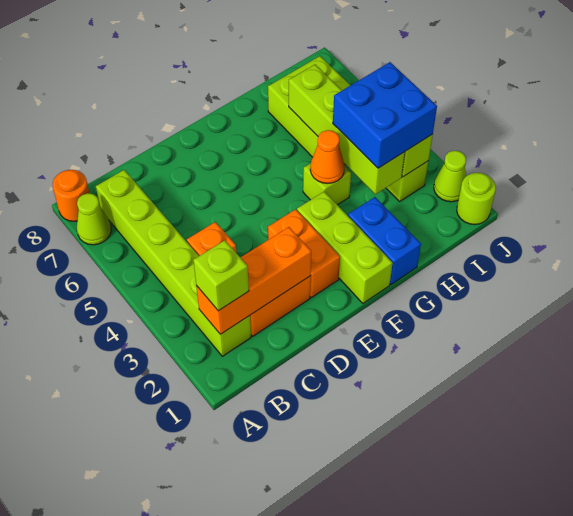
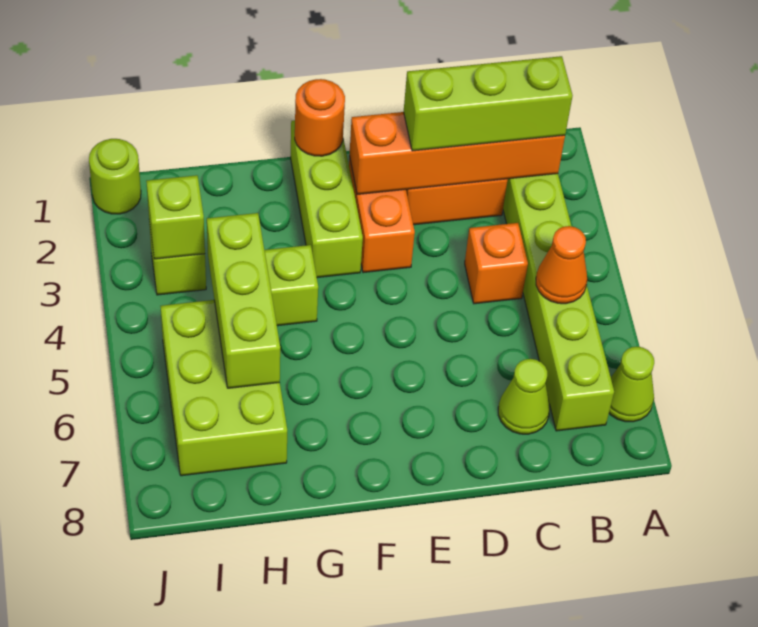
orange round brick A8 level 1 -> orange round brick F1 level 2
orange brick B2:D2 level 2 -> orange brick B2:E2 level 2
lime brick B2 level 3 -> lime brick B2:D2 level 3
blue brick G1:G2 level 1 -> none
orange cone G4 level 2 -> orange cone B5 level 2
lime brick H3:H6 level 2 -> lime brick H4:H6 level 2
blue brick H3:I4 level 3 -> none
lime cone J2 level 1 -> lime cone C7 level 1

